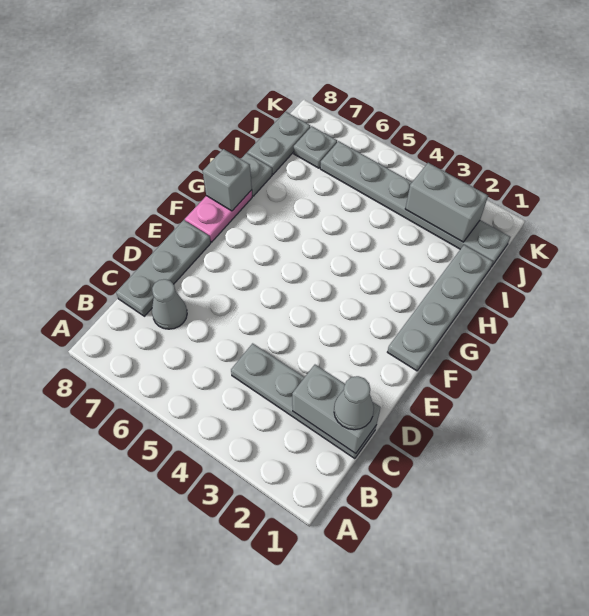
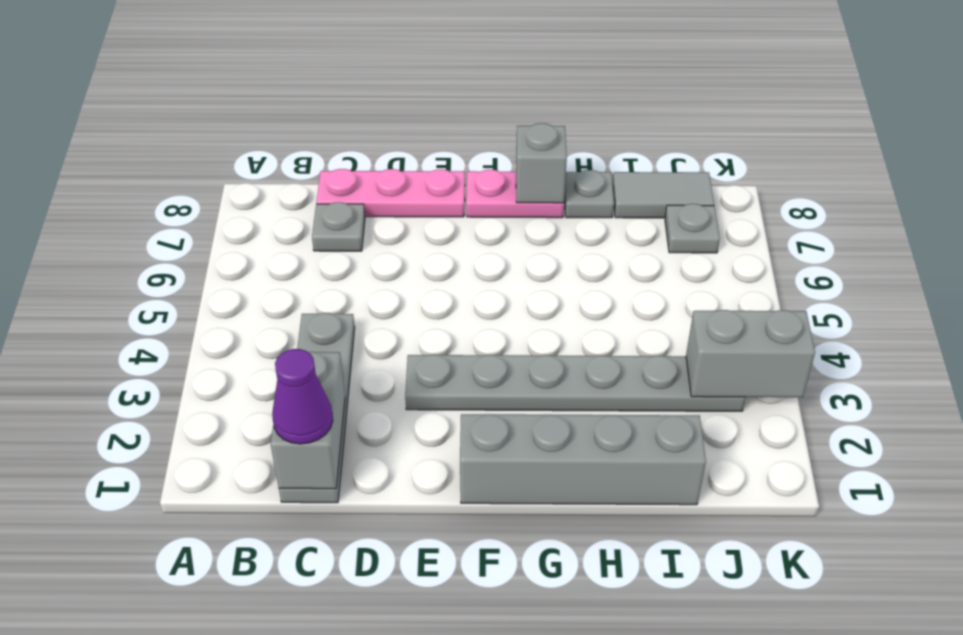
grey cone C1 level 3 -> purple cone C1 level 3
grey cone C7 level 1 -> grey plate C7 level 1
grey plate C8:E8 level 1 -> pink plate C8:E8 level 1
grey plate F1:I1 level 1 -> grey brick F1:I1 level 1
grey plate I8:J8 level 1 -> grey tile I8:J8 level 1
grey plate J1:J6 level 1 -> grey plate E3:J3 level 1
grey brick J2:J3 level 2 -> grey brick J3:K3 level 2

